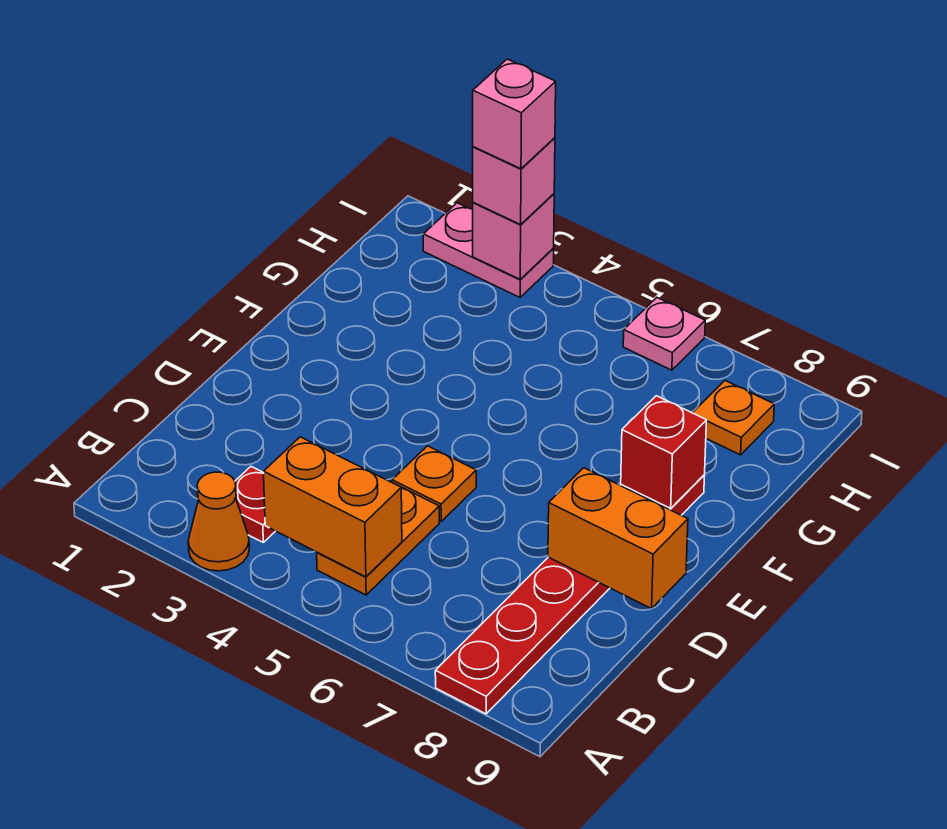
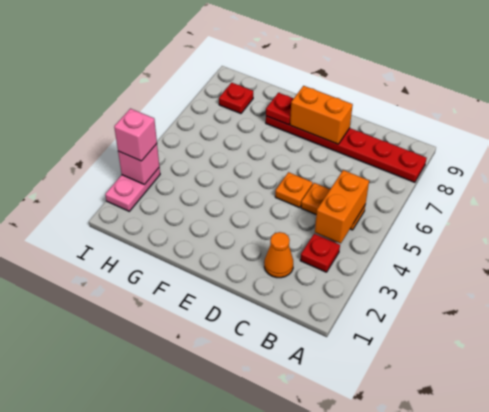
orange cone A3 level 1 -> orange cone C2 level 1
orange brick D8:D9 level 2 -> orange brick D8:E8 level 2
red brick F8 level 2 -> red plate F8 level 2
orange plate H8 level 1 -> red plate H8 level 1
pink brick I3 level 4 -> none
pink plate I6 level 1 -> none

